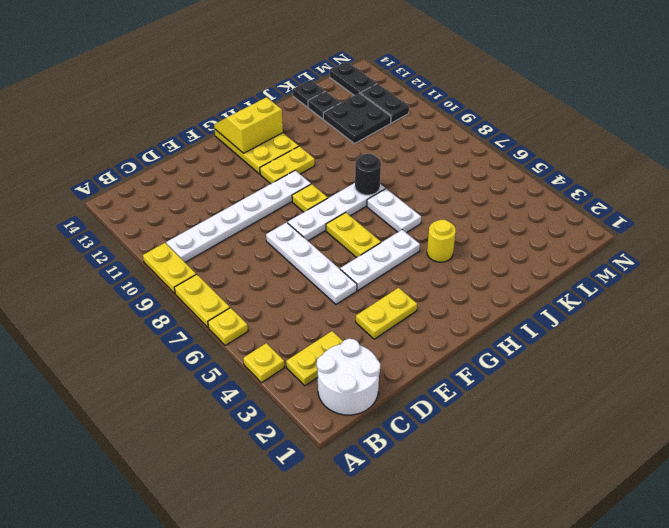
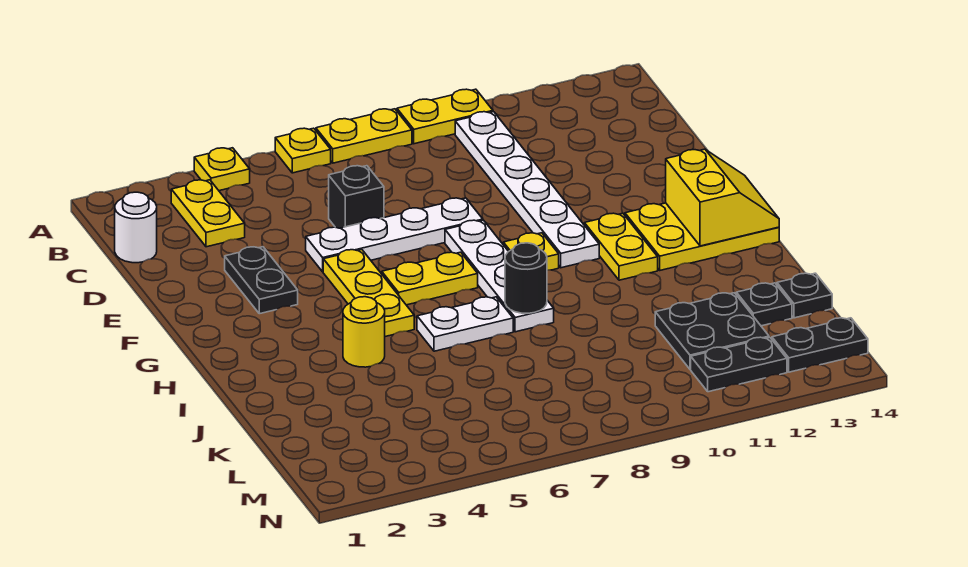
white round brick B1:C2 level 1 -> white round brick C1 level 1
none -> black brick D6 level 1
yellow plate E3:F3 level 1 -> black plate E3:F3 level 1
white plate F5:H5 level 1 -> yellow plate F5:H5 level 1

